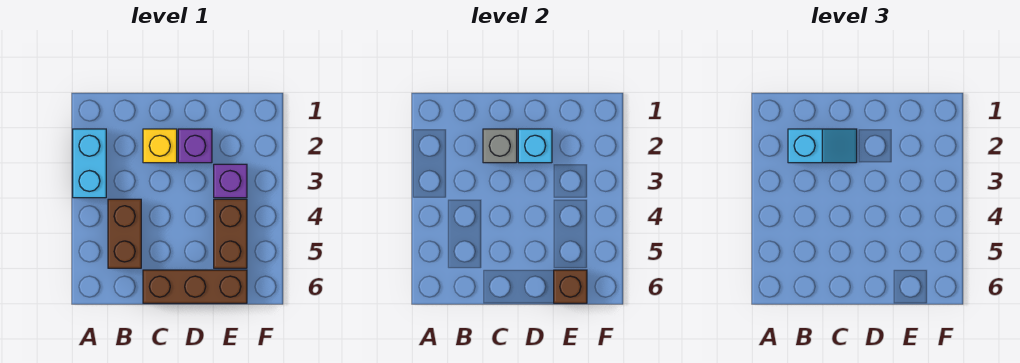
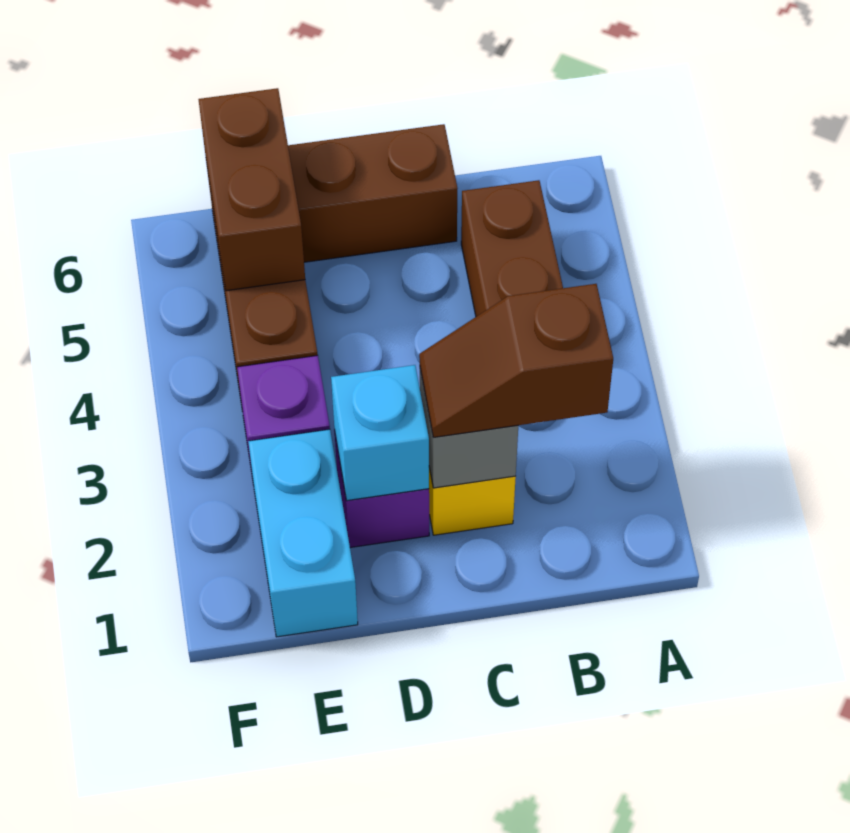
cyan brick A2:A3 level 1 -> cyan brick E1:E2 level 1
cyan slope B2:C2 level 3 top B -> brown slope B2:C2 level 3 top B
brown brick E6 level 2 -> brown brick E5:E6 level 2

